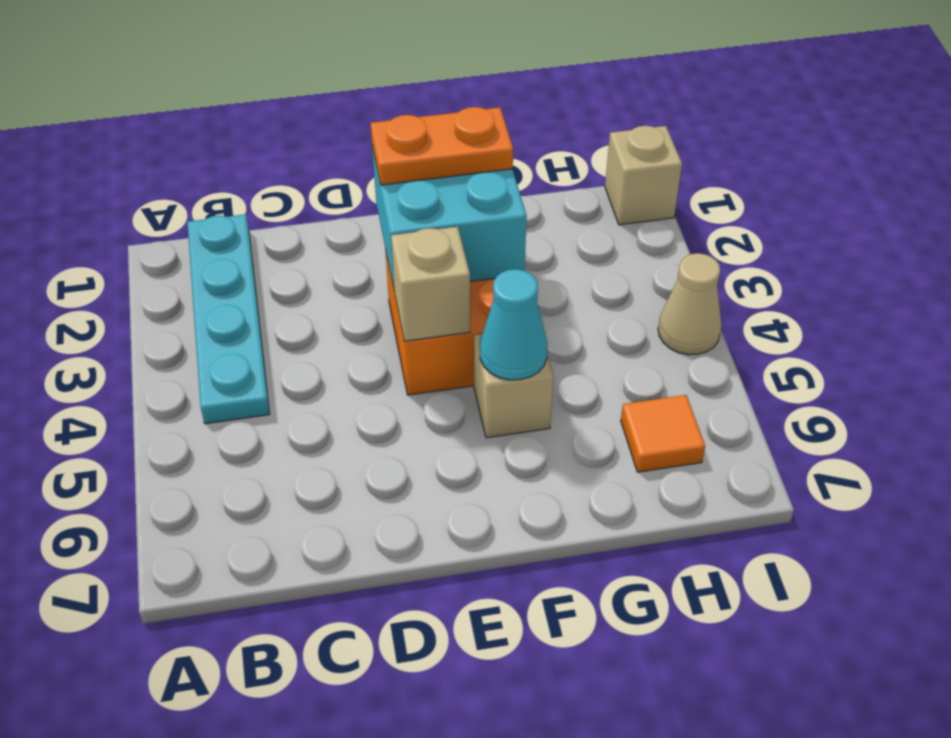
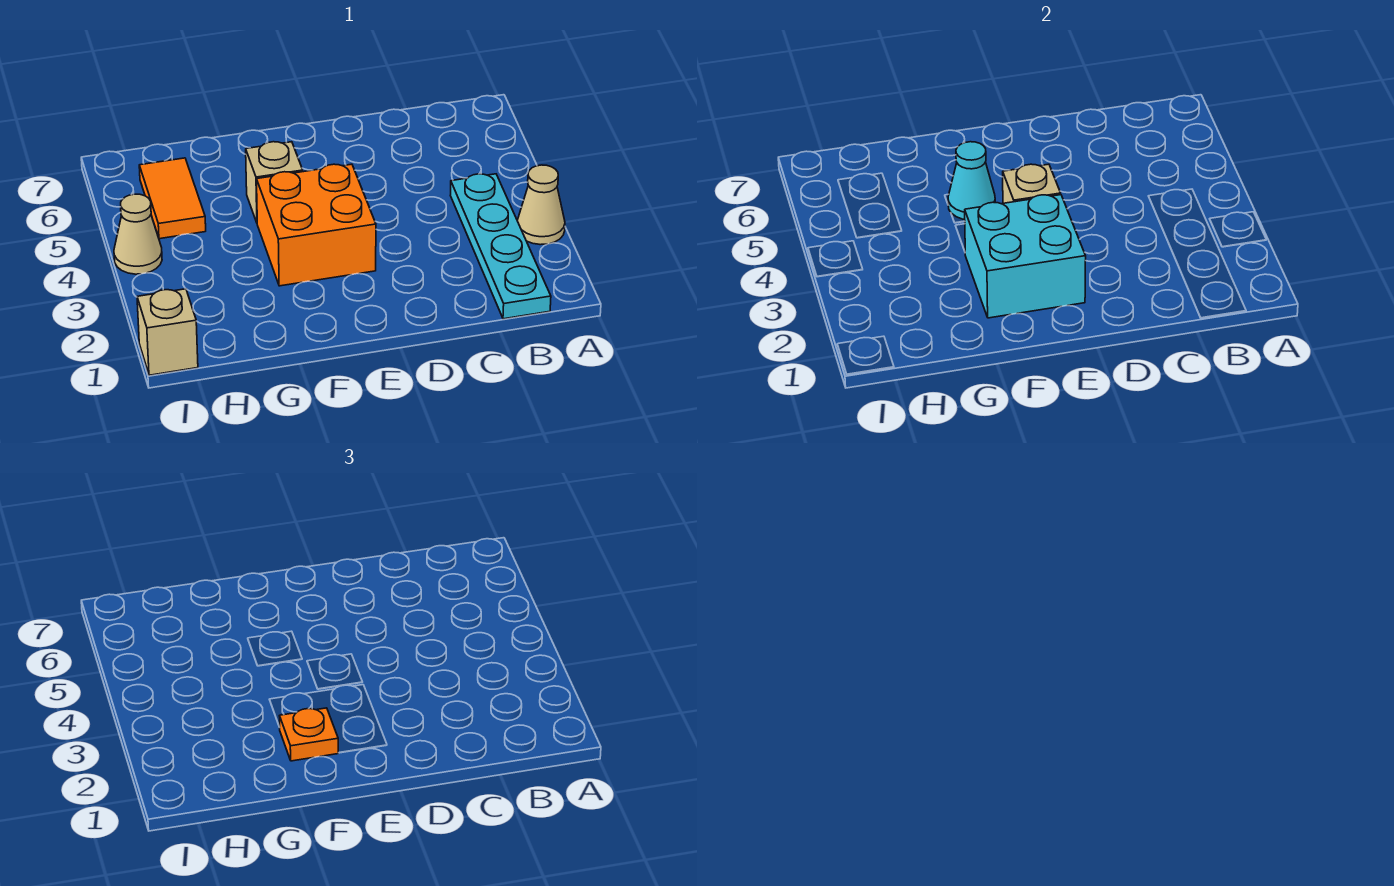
none -> tan cone A3 level 1
orange plate E2:F2 level 3 -> orange plate F2 level 3
orange tile H6 level 1 -> orange tile H5:H6 level 1

